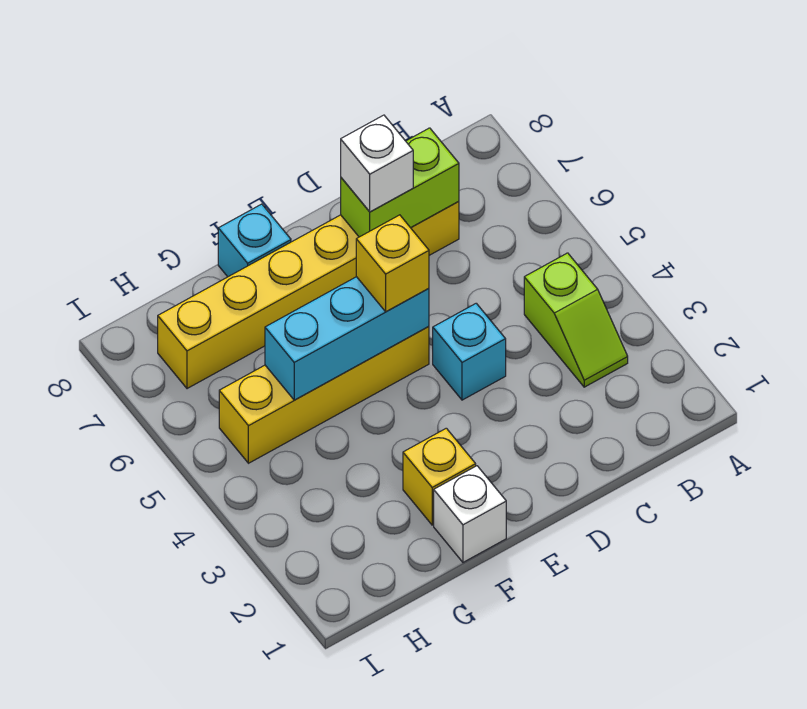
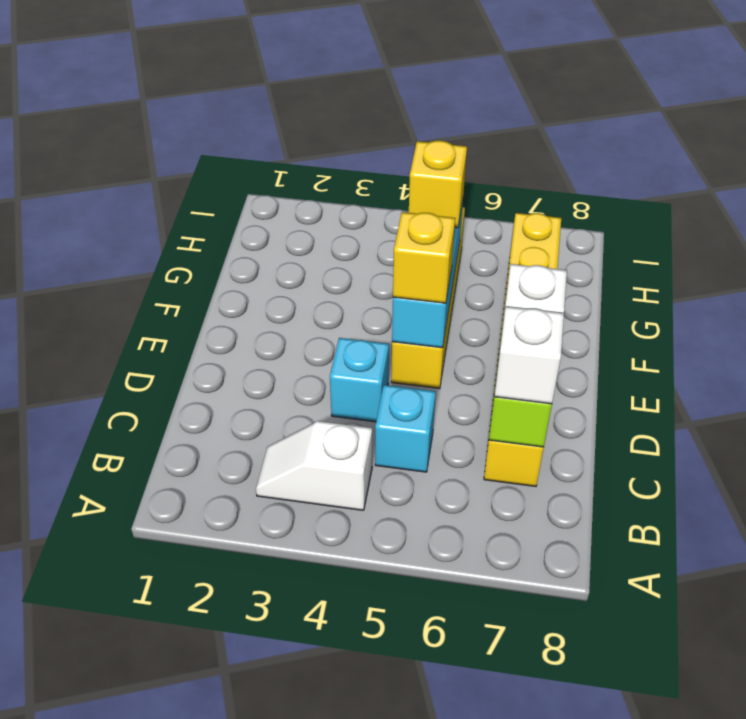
lime slope B3:B4 level 1 top 4 -> white slope B3:B4 level 1 top 4
white brick F1 level 1 -> white brick C7 level 3
yellow brick F2 level 1 -> yellow brick G5 level 3
cyan brick F8 level 1 -> cyan brick C5 level 1

